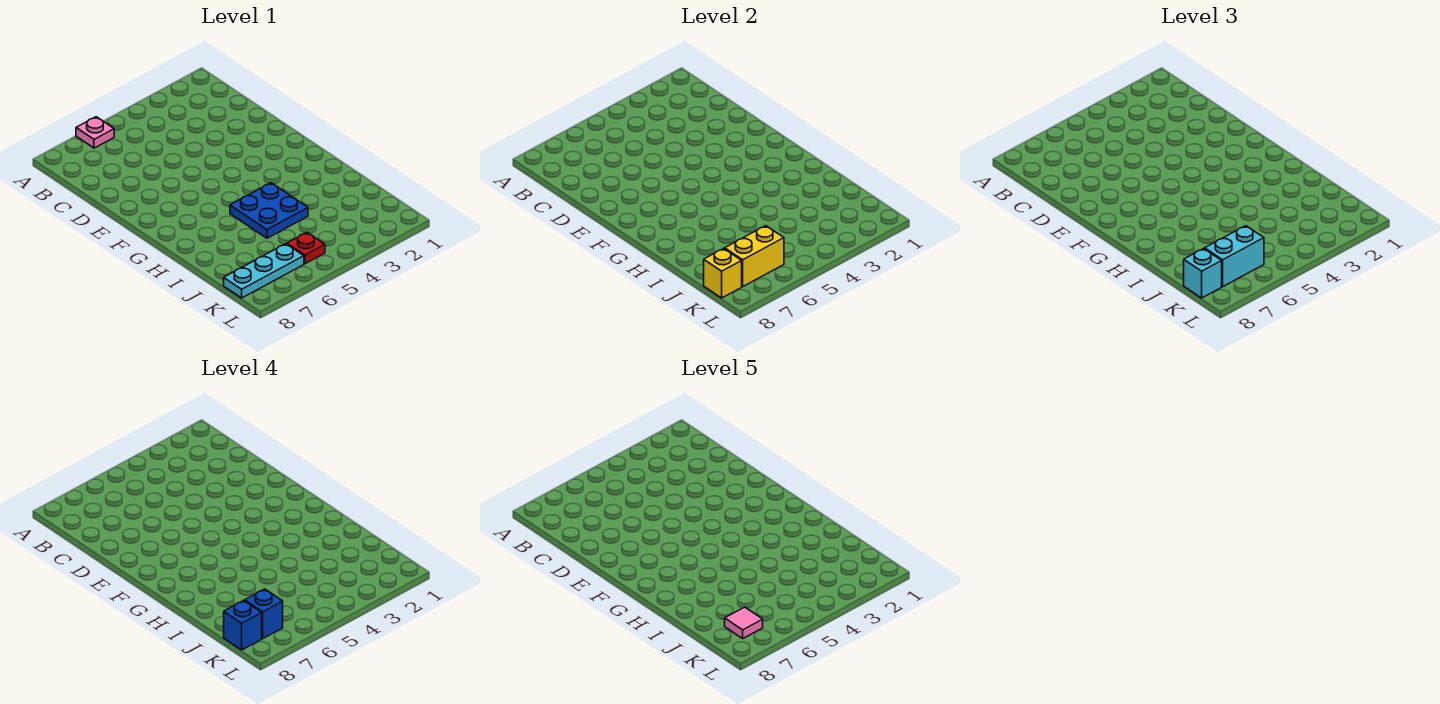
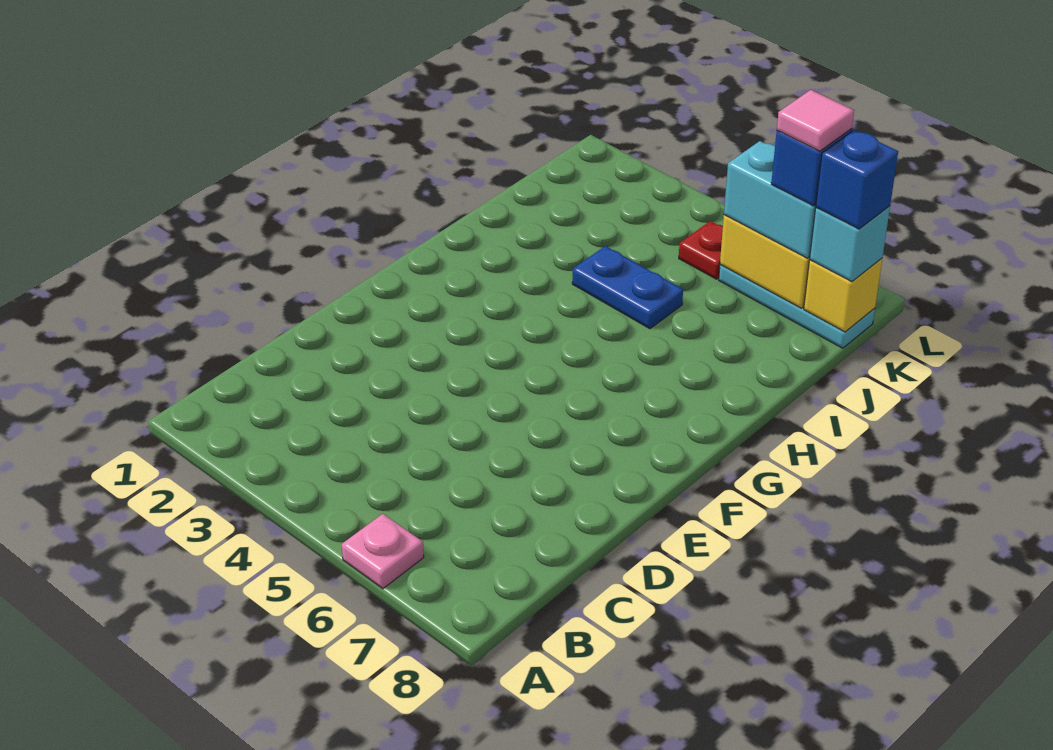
blue plate H4:I5 level 1 -> blue plate I4:I5 level 1

